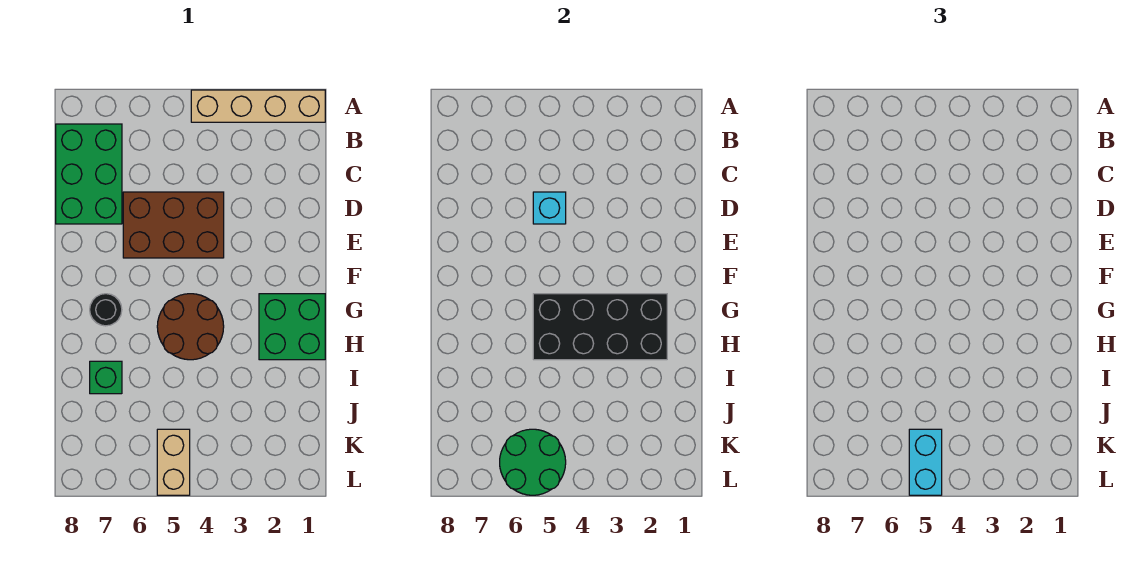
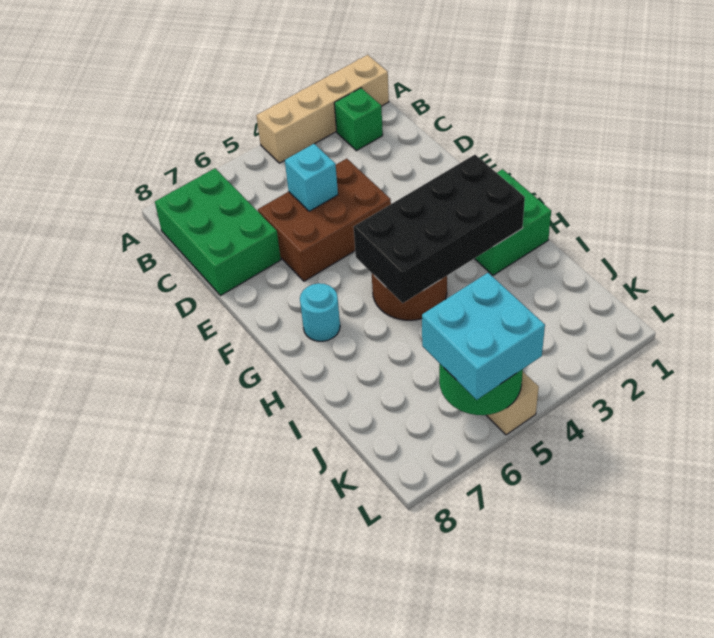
black round brick G7 level 1 -> cyan round brick G7 level 1
green brick I7 level 1 -> green brick B2 level 1
cyan brick K5:L5 level 3 -> cyan brick K5:L6 level 3

